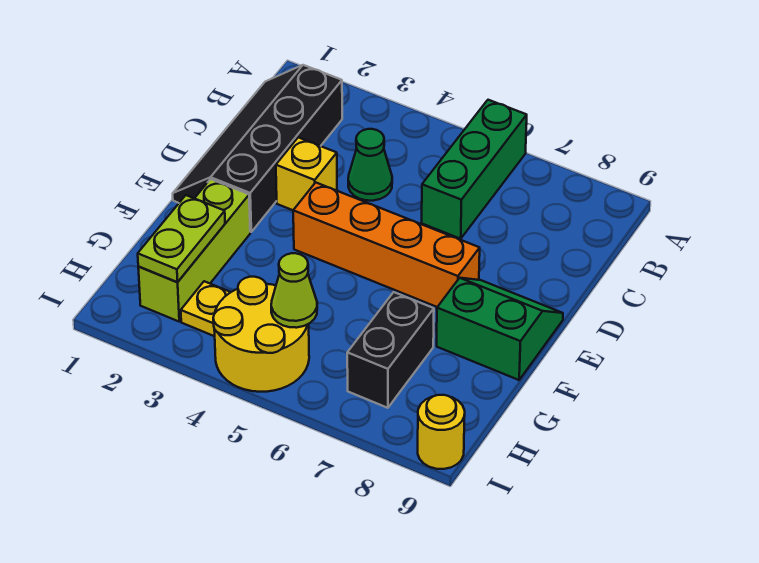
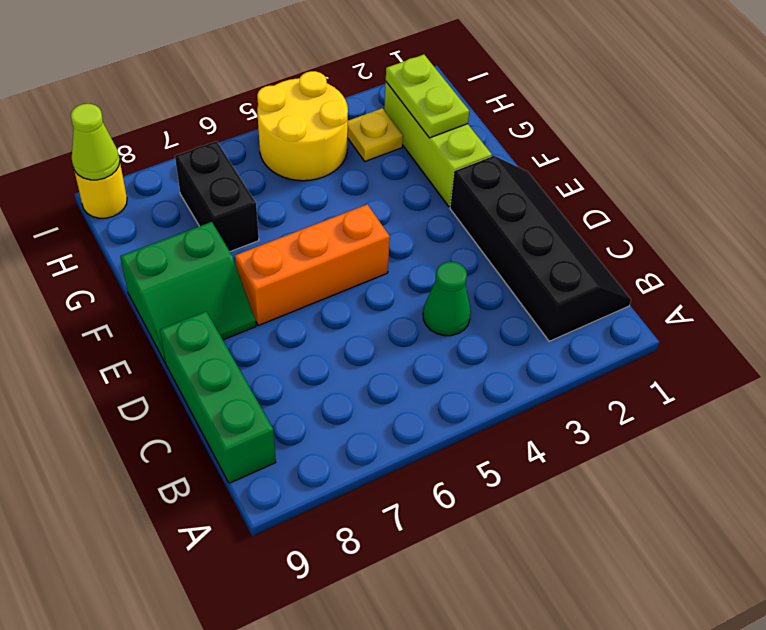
green brick A6:C6 level 1 -> green brick B9:D9 level 1
yellow brick D3 level 1 -> none
orange brick E4:E7 level 1 -> orange brick E5:E7 level 1
lime cone H5 level 2 -> lime cone I9 level 2

